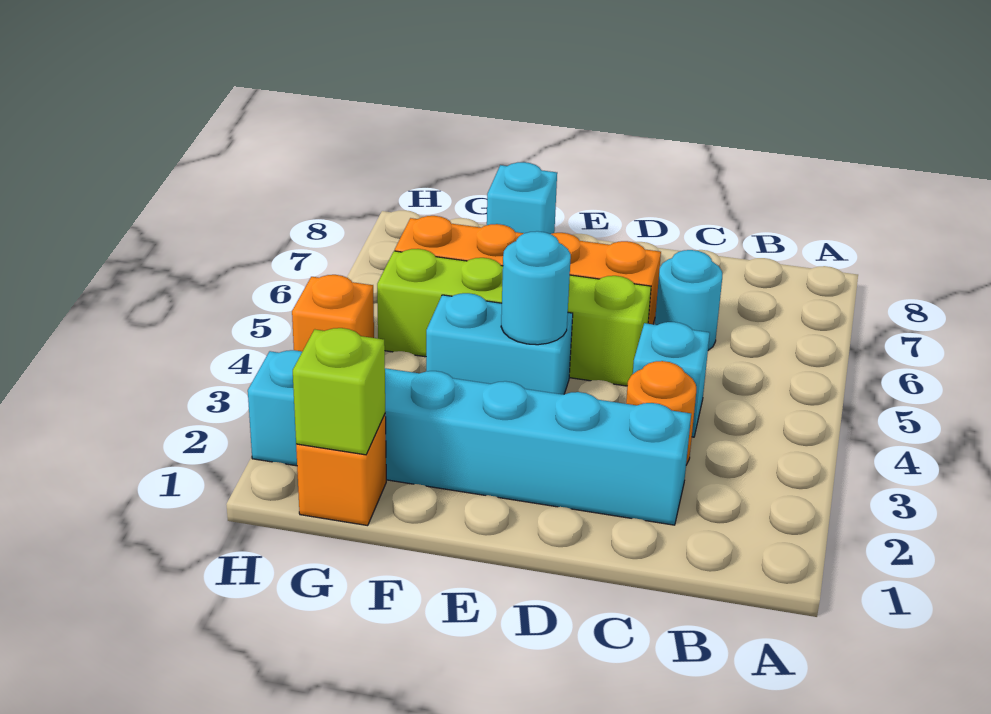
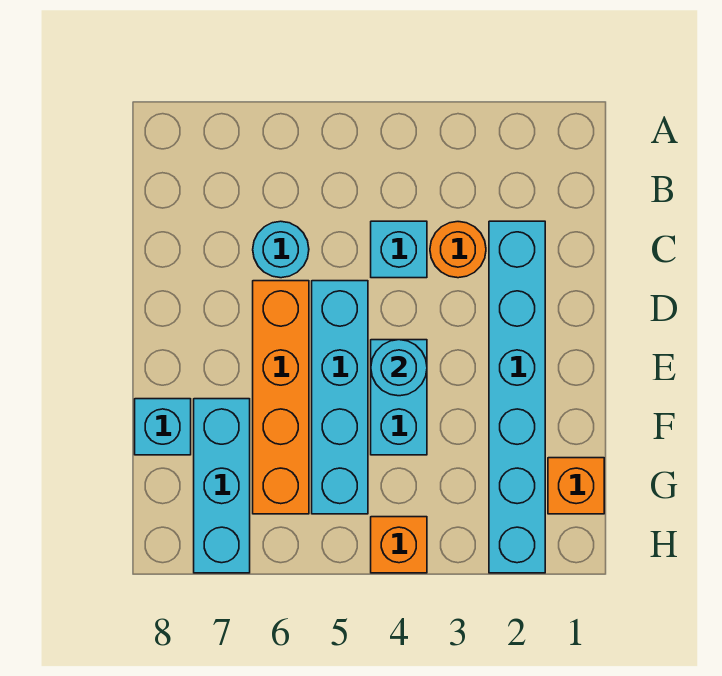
lime brick D5:G5 level 1 -> cyan brick D5:G5 level 1
none -> cyan brick F7:H7 level 1
lime brick G1 level 2 -> none

